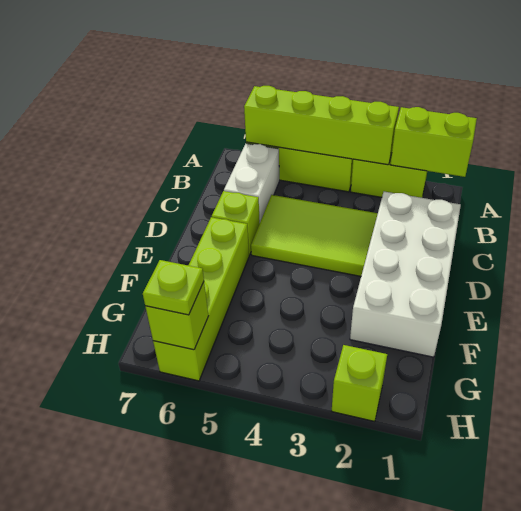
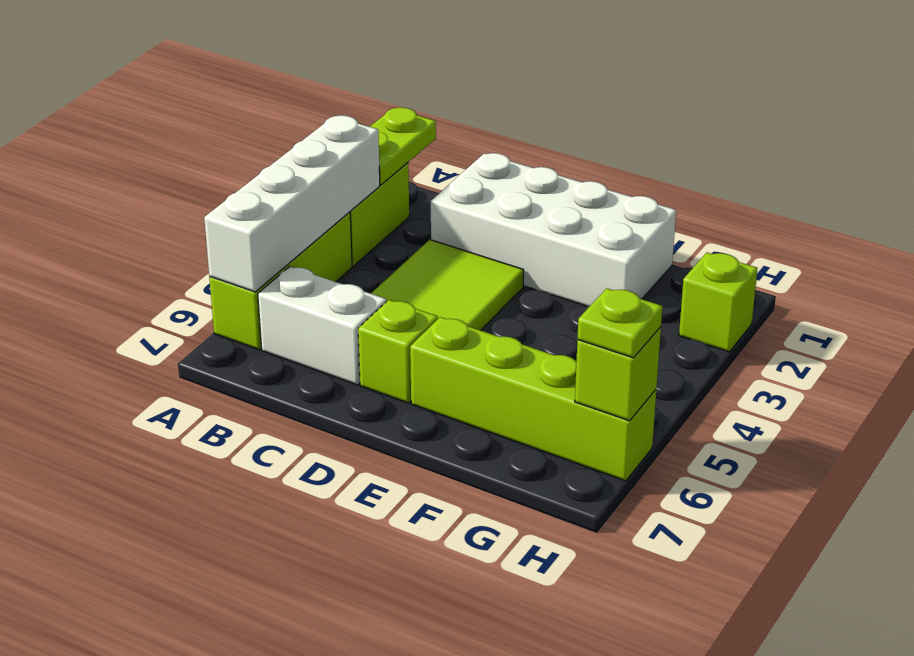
lime brick A1:A2 level 2 -> lime plate A1:A2 level 2
lime brick A3:A6 level 2 -> white brick A3:A6 level 2

